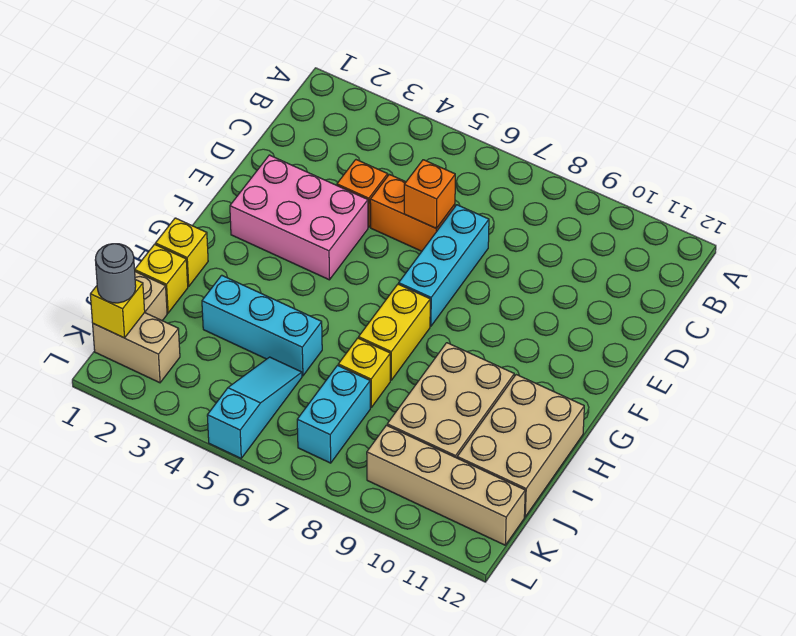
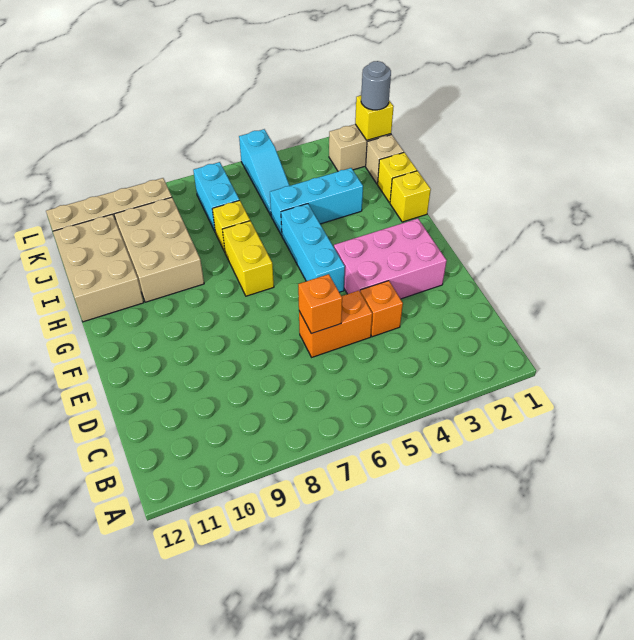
cyan brick D7:F7 level 1 -> cyan brick F5:H5 level 1

